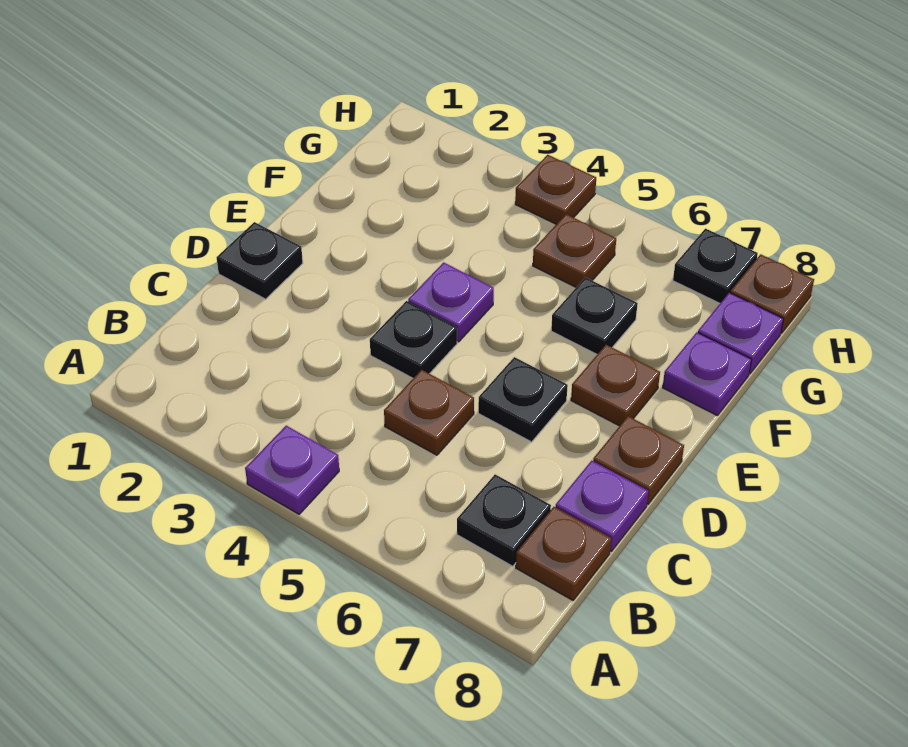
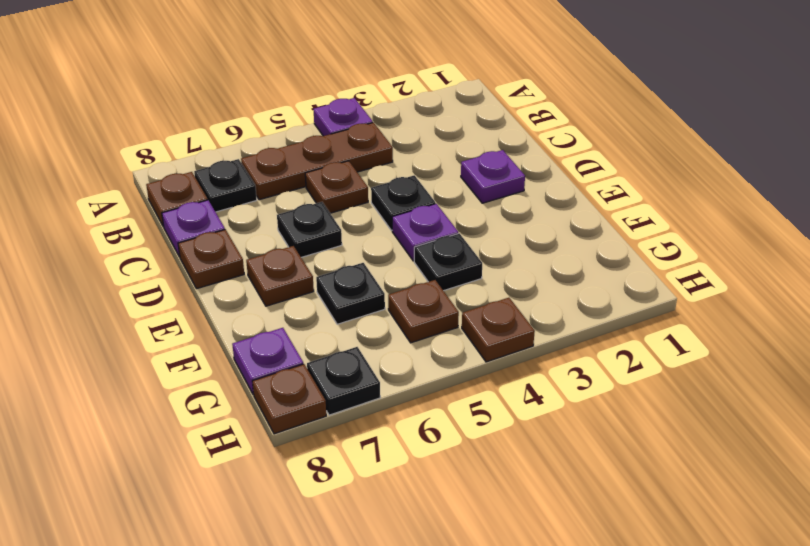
none -> brown plate B4:B6 level 1
black plate D1 level 1 -> black plate F4 level 1
purple plate F8 level 1 -> purple plate D2 level 1

